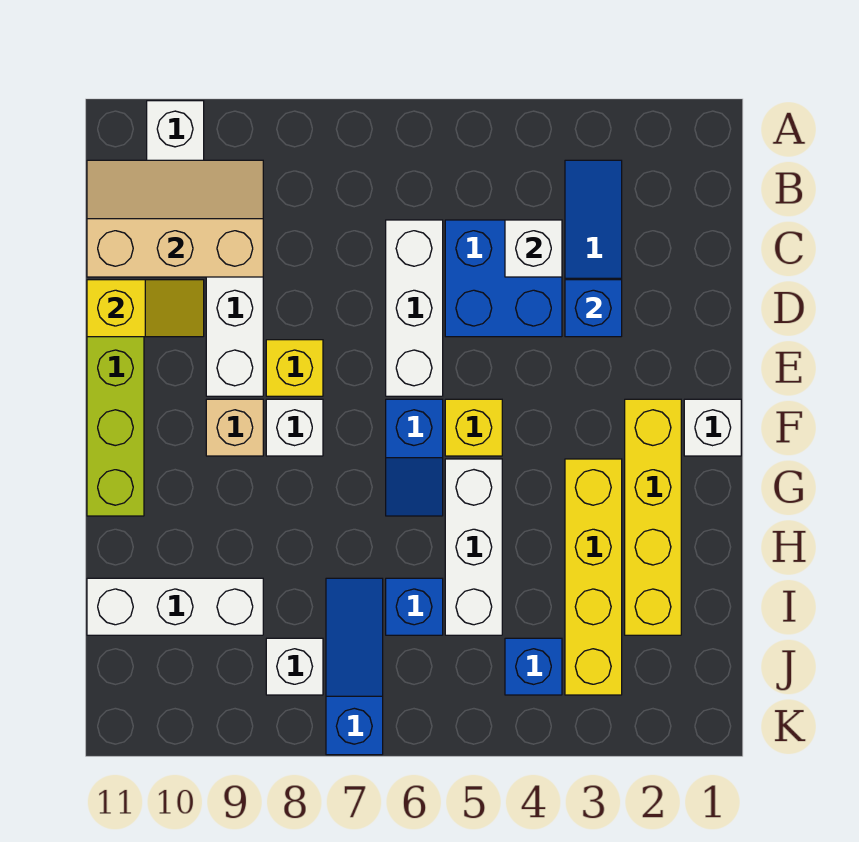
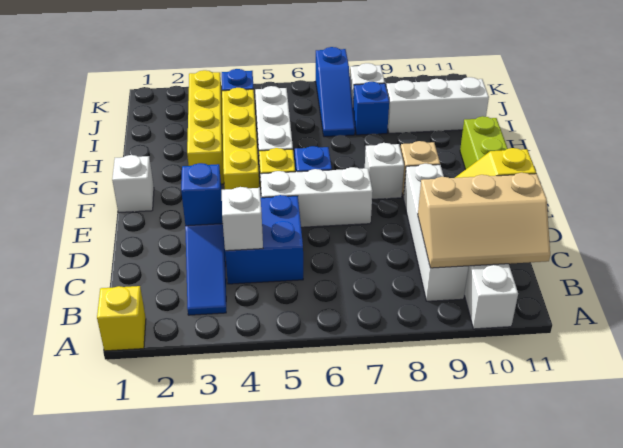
white brick C6:E6 level 1 -> white brick E5:E7 level 1
yellow brick E8 level 1 -> yellow brick A1 level 1
yellow brick F2:I2 level 1 -> yellow brick F4:I4 level 1
blue brick I6 level 1 -> blue brick I8 level 1

